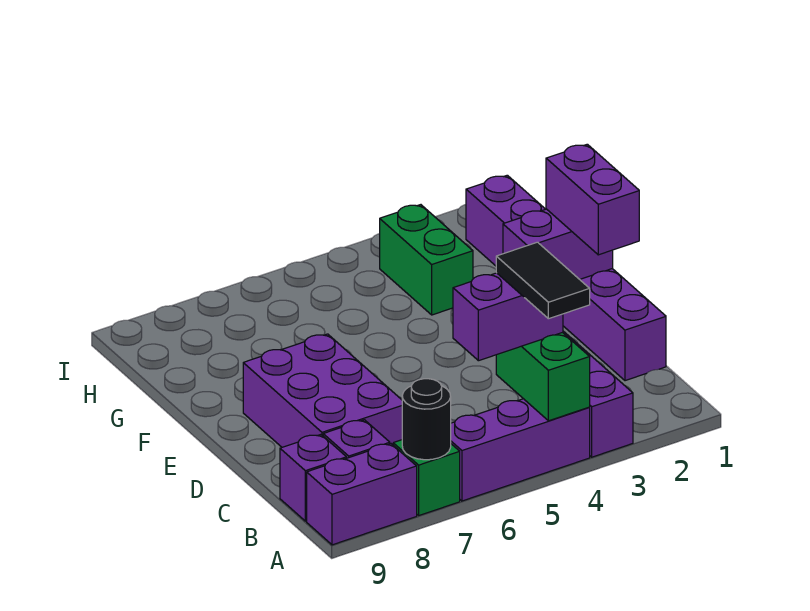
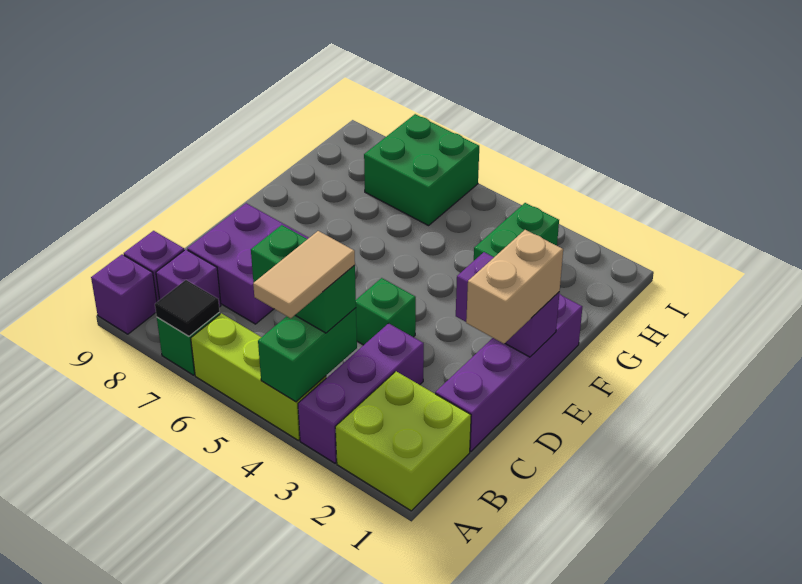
none -> lime brick A1:B2 level 1
purple brick A4:A6 level 1 -> lime brick A4:A6 level 1
black tile A4:B4 level 4 -> tan tile A4:B4 level 4
black round brick A7 level 2 -> black tile A7 level 2
purple brick A8:A9 level 1 -> purple brick A9 level 1
purple brick B4:B5 level 3 -> green brick B4:B5 level 3
purple brick C1:H1 level 1 -> purple brick C1:F1 level 1
purple brick C7:E8 level 1 -> purple brick C7:D8 level 1
purple brick D1:E1 level 3 -> tan brick D1:E1 level 3
none -> green brick D4 level 1
none -> green brick H6:I7 level 1

